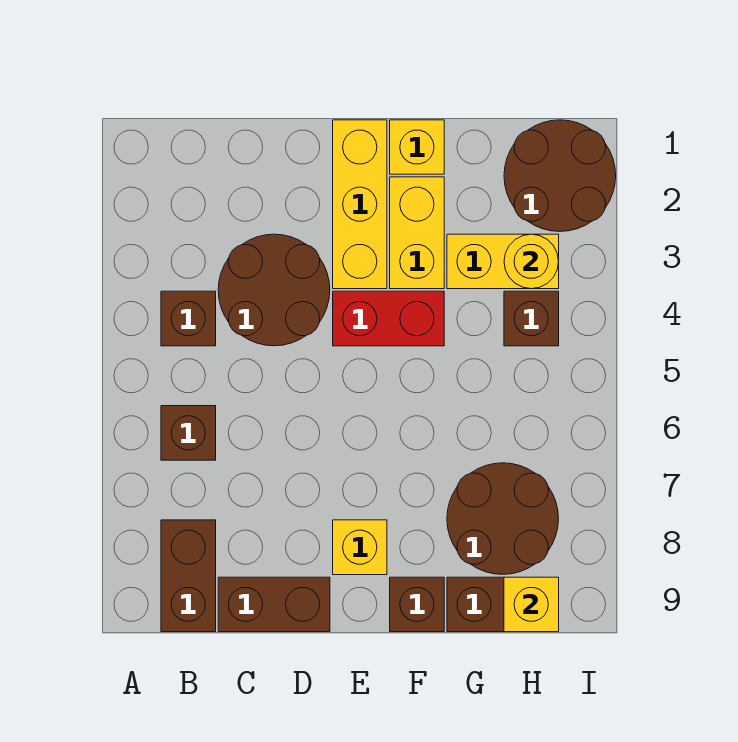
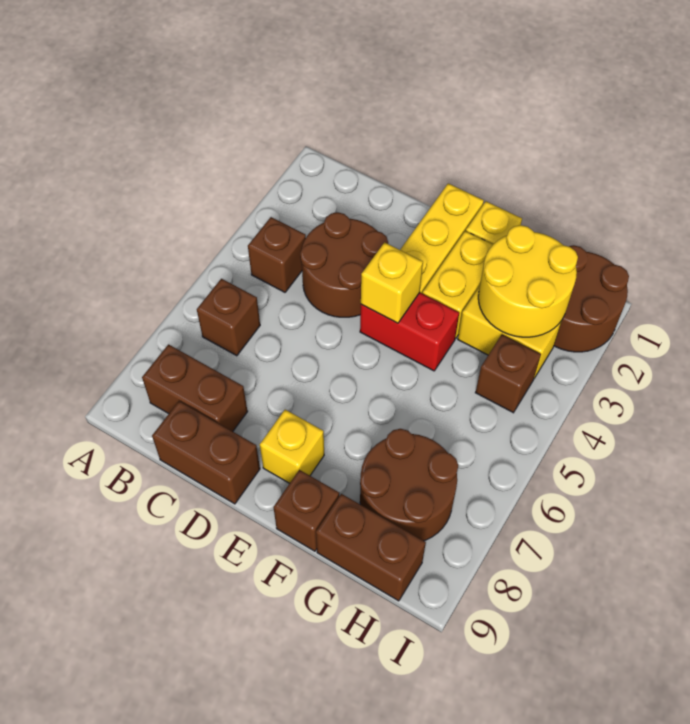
brown brick B8:B9 level 1 -> brown brick B8:C8 level 1
yellow round brick H3 level 2 -> yellow round brick G2:H3 level 2
yellow brick H9 level 2 -> yellow brick E4 level 2

